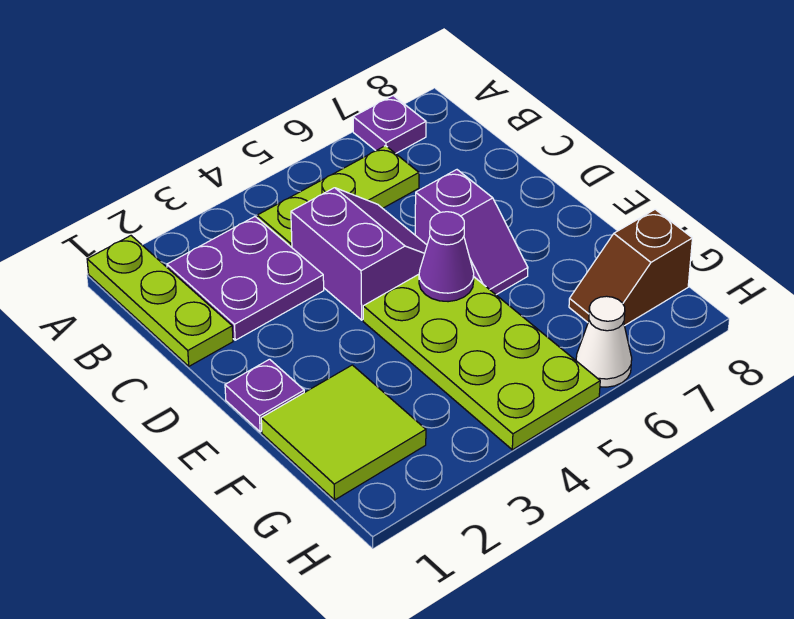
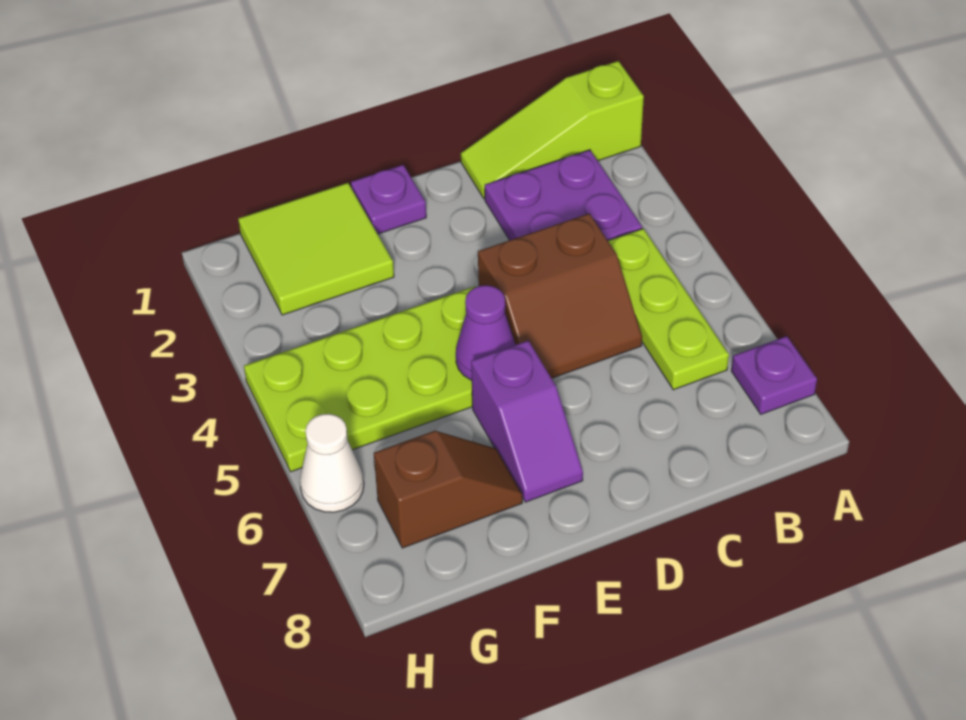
lime plate A1:C1 level 1 -> lime slope A1:C1 level 1 top A
purple slope C4:D5 level 1 top 4 -> brown slope C4:D5 level 1 top 4
purple slope D6:E6 level 1 top D -> purple slope E6:E7 level 1 top 6
brown slope G7:G8 level 1 top 8 -> brown slope F7:G7 level 1 top G

